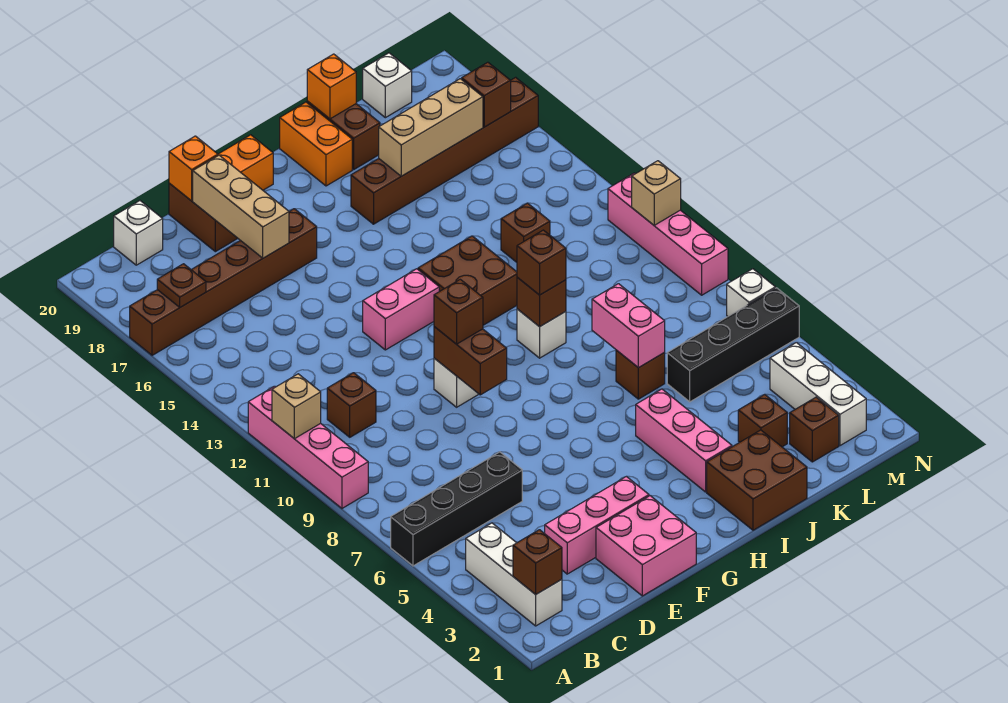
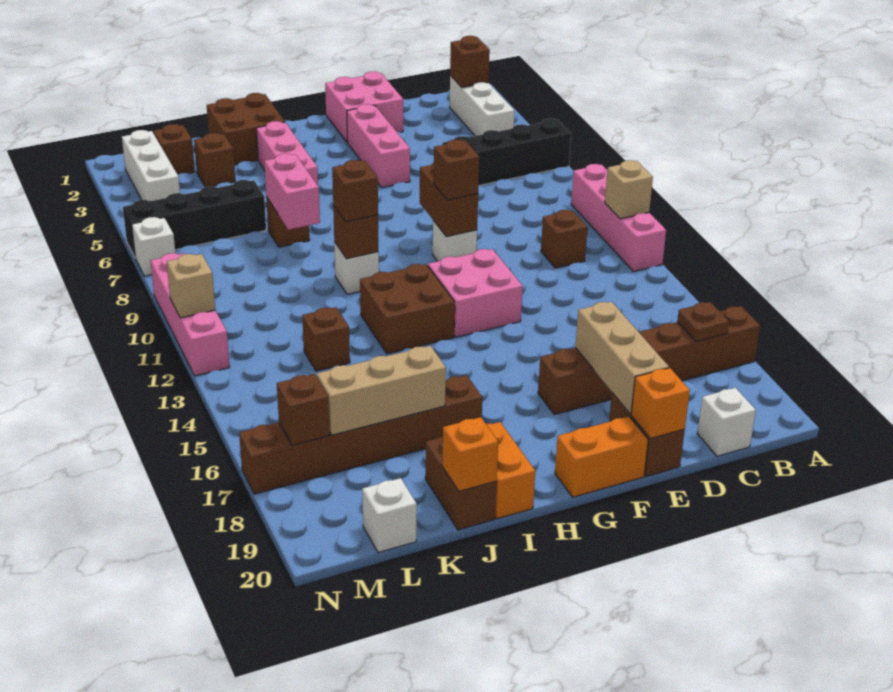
pink brick D3:F3 level 1 -> pink brick F3:F5 level 1
pink brick F13:G13 level 1 -> pink brick F12:G13 level 1

